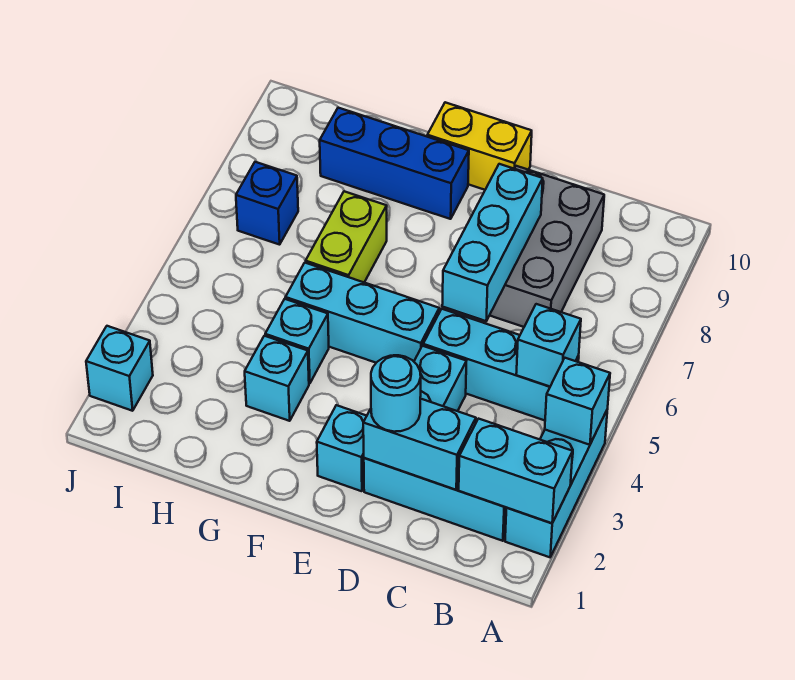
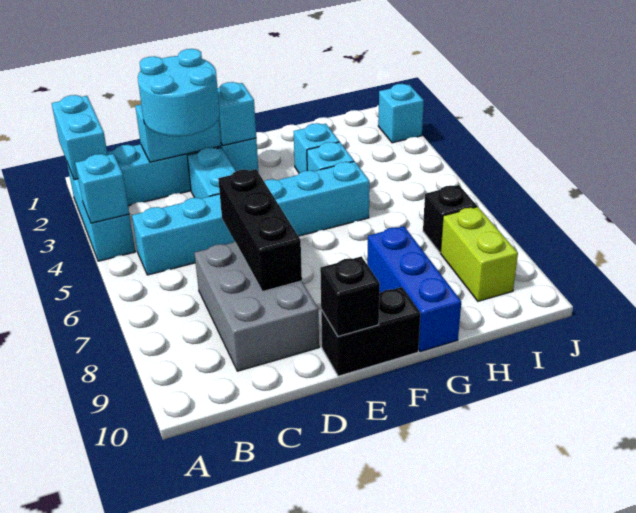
cyan brick A2:B2 level 2 -> cyan brick A1:A2 level 2
cyan brick B5 level 2 -> cyan brick E2 level 2
cyan round brick D2 level 3 -> cyan round brick C2:D3 level 3
cyan brick D6:D8 level 2 -> black brick D6:D8 level 2
yellow brick E10:F10 level 1 -> black brick E10:F10 level 1
none -> black brick E10 level 2
blue brick F9:H9 level 1 -> blue brick G8:G10 level 1
lime brick G6:G7 level 1 -> lime brick I8:I9 level 1
blue brick I7 level 1 -> black brick I7 level 1

